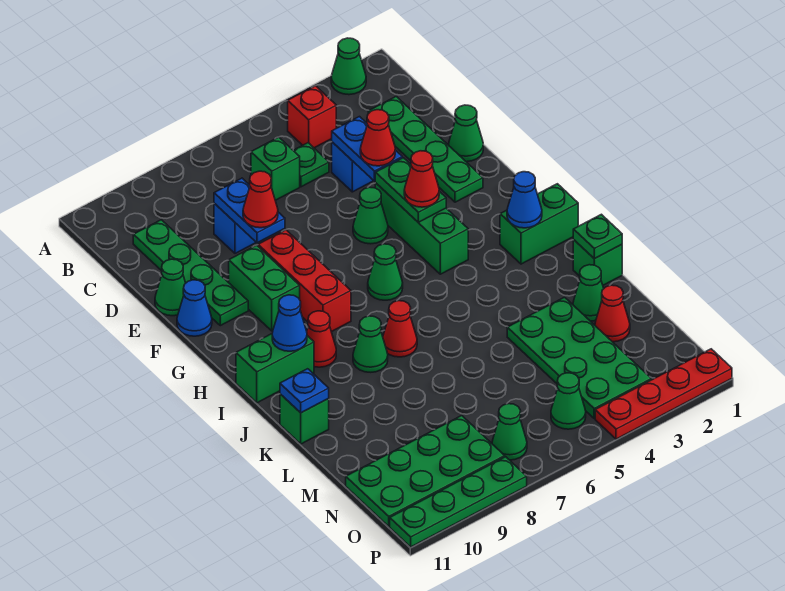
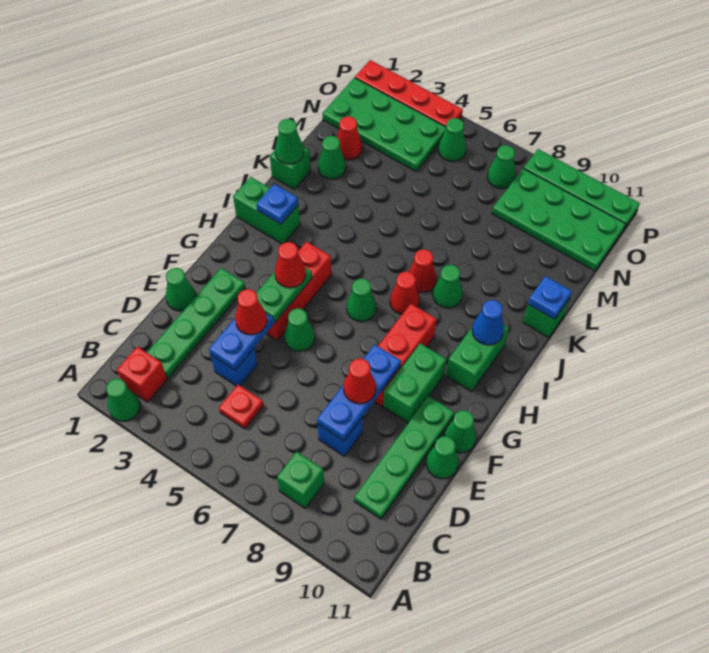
red brick B4 level 1 -> red brick B2 level 1
green plate C5 level 1 -> red plate C5 level 1
green brick C6 level 1 -> green brick B8 level 1
blue plate D8:E8 level 2 -> blue plate D8:F8 level 2
green brick F4:H4 level 1 -> red brick F4:H4 level 1
blue cone F11 level 1 -> green cone F11 level 1
blue cone I2 level 2 -> blue plate I2 level 2
red cone I9 level 1 -> red cone I7 level 1
green brick I10:I11 level 1 -> green brick H10:I10 level 1
green plate K1 level 2 -> green cone K1 level 2
green plate L3:O4 level 1 -> green plate N1:O4 level 1

